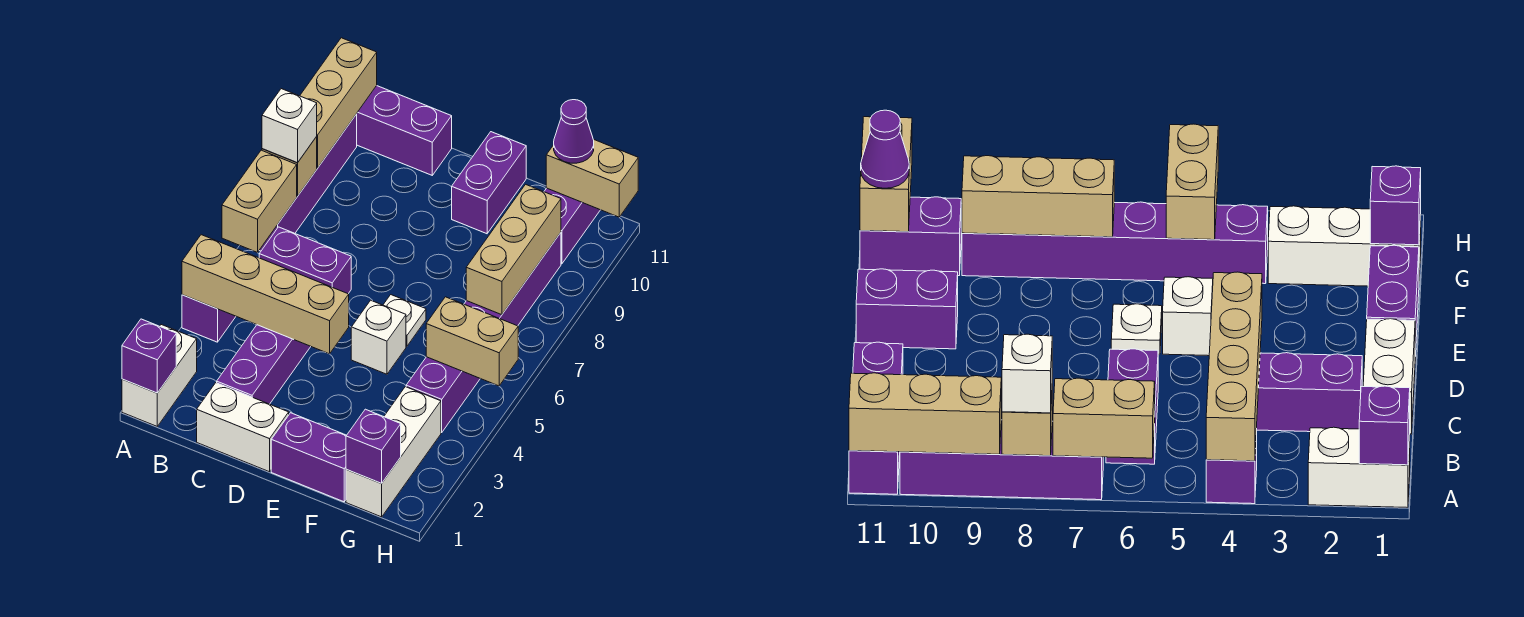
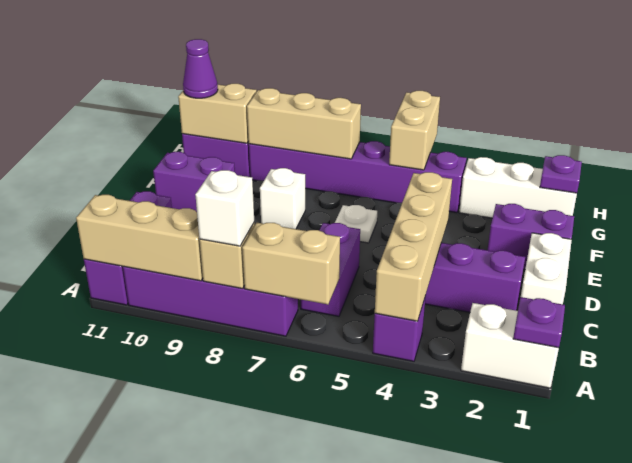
purple brick A1 level 2 -> purple plate A1 level 2
purple brick E1:F1 level 1 -> purple brick E1:E2 level 1
white brick E5 level 1 -> white brick E8 level 1
purple brick G1 level 2 -> purple plate G1 level 2
tan brick G11:H11 level 2 -> tan brick G10:G11 level 2

